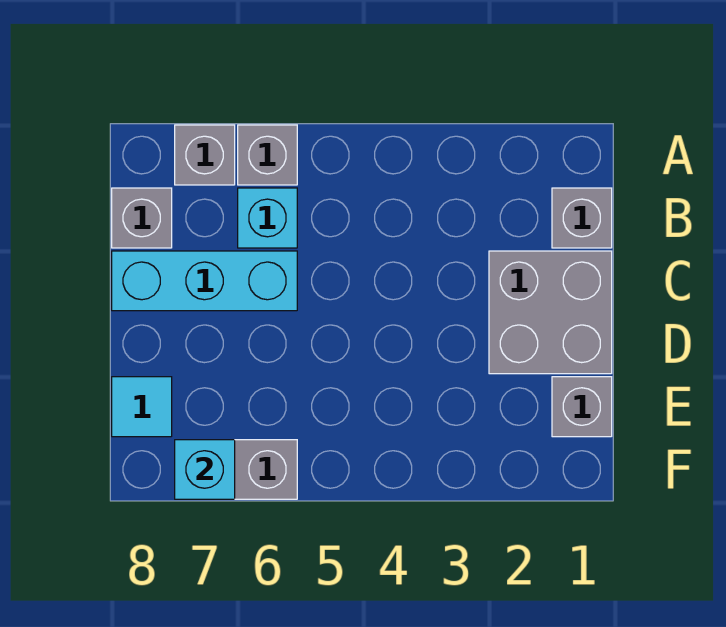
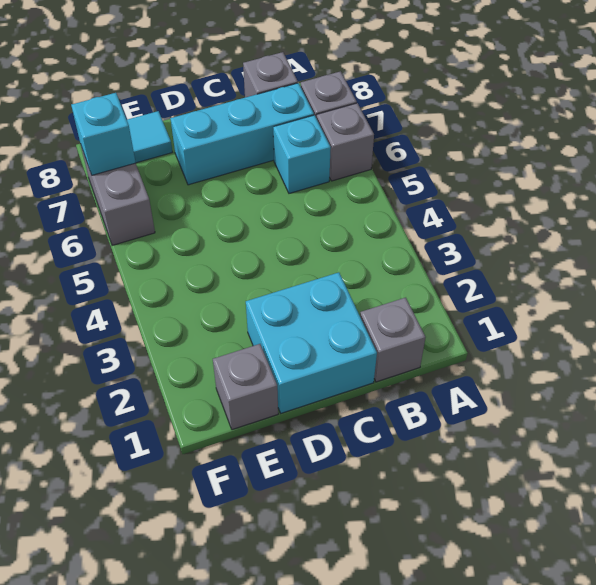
grey brick C1:D2 level 1 -> cyan brick C1:D2 level 1
cyan brick C6:C8 level 1 -> cyan brick B7:D7 level 1

